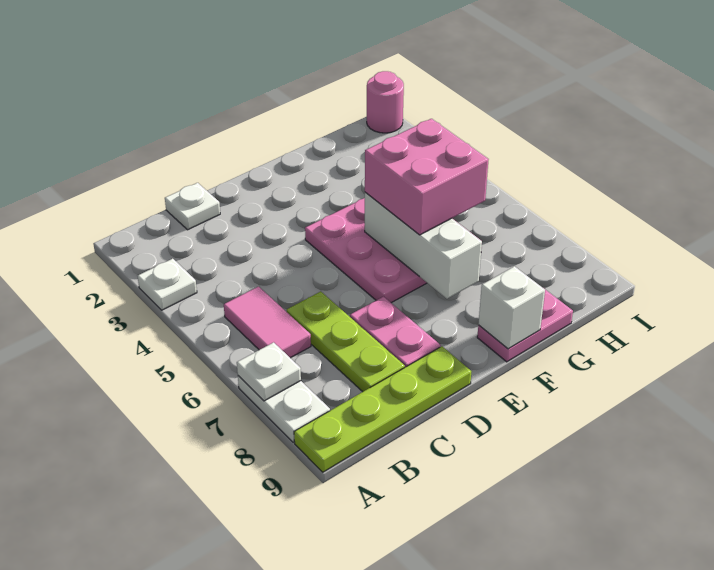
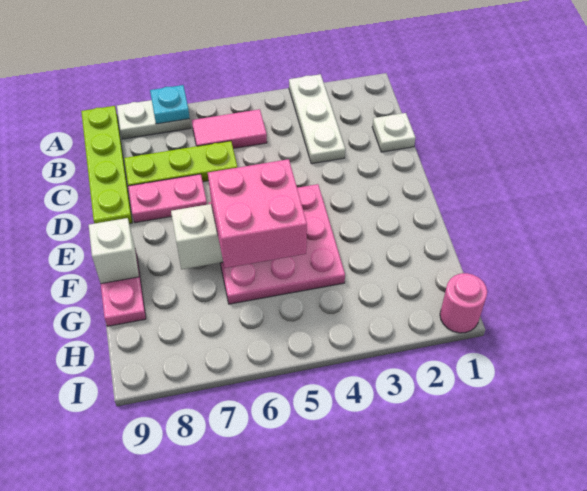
white plate A3 level 1 -> white plate A3:C3 level 1
white plate A7 level 2 -> cyan plate A7 level 2

